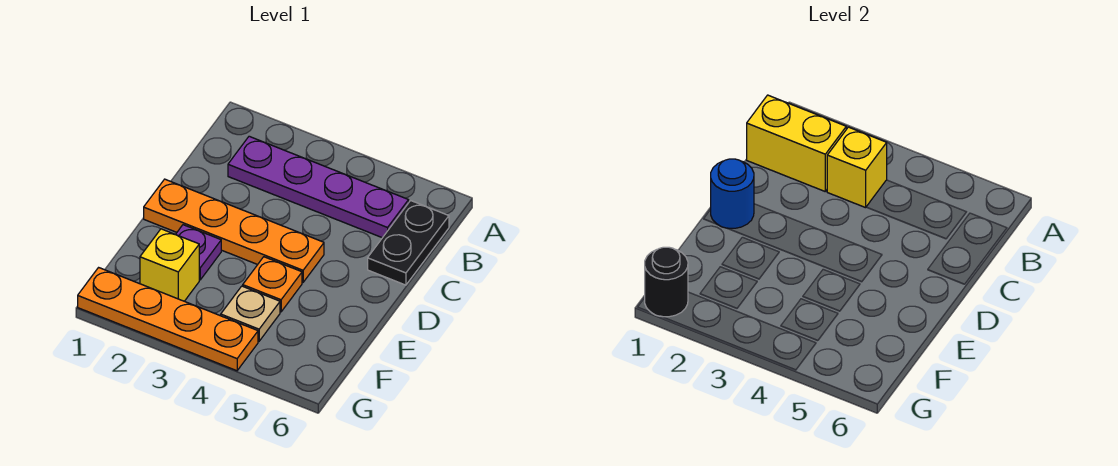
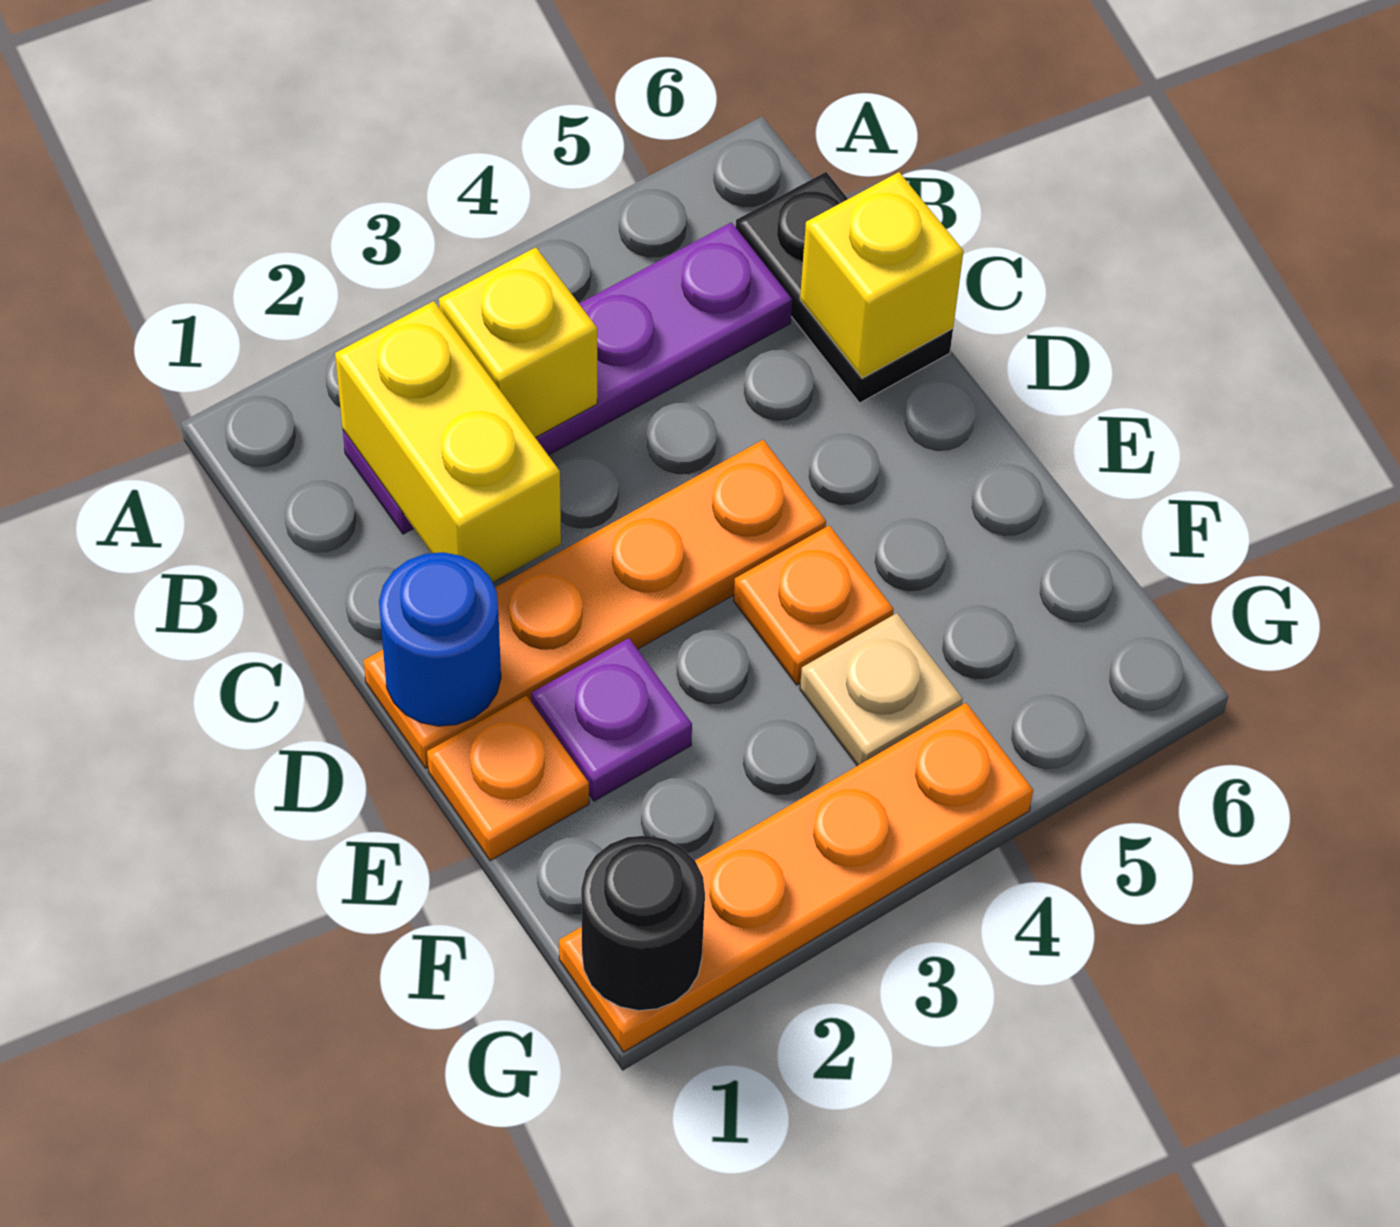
yellow brick B1:B2 level 2 -> yellow brick B2:C2 level 2
none -> orange plate E1 level 1
yellow brick F2 level 1 -> yellow brick C6 level 2

